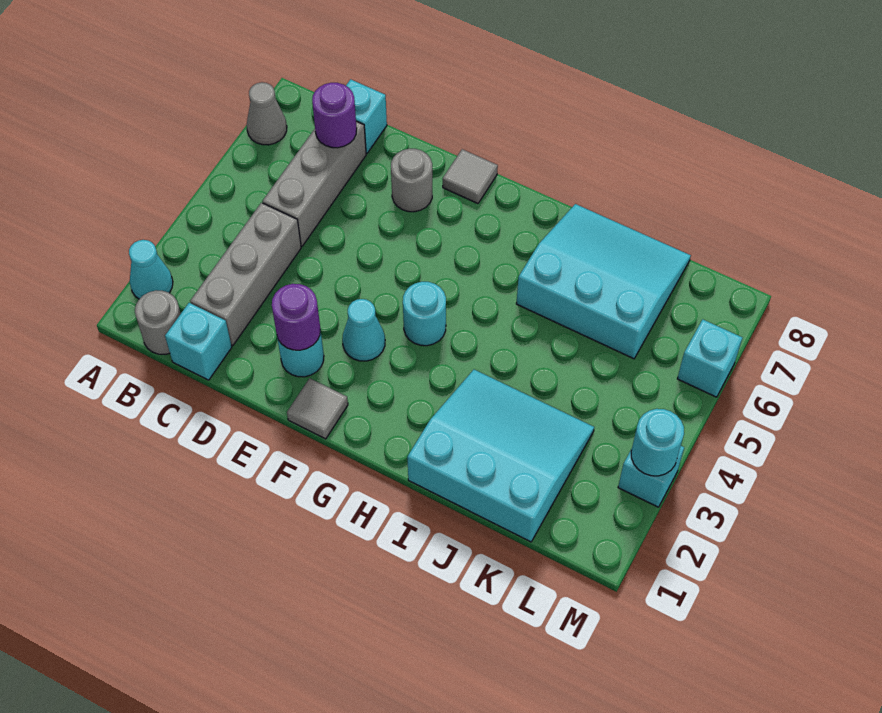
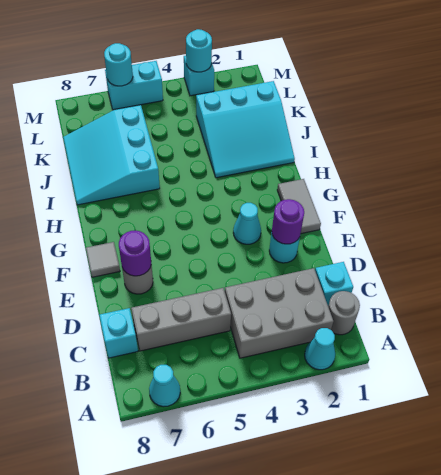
grey cone A7 level 1 -> cyan cone A7 level 1
grey brick C2:C4 level 1 -> grey brick B2:C4 level 1
purple round brick C7 level 2 -> purple round brick E7 level 2
grey tile F1 level 1 -> grey tile F1:G1 level 1
cyan round brick G4 level 1 -> cyan round brick M6 level 2
cyan slope I1:K3 level 1 top 1 -> cyan slope I1:K3 level 1 top K
cyan brick M6 level 1 -> cyan brick M5:M6 level 1

